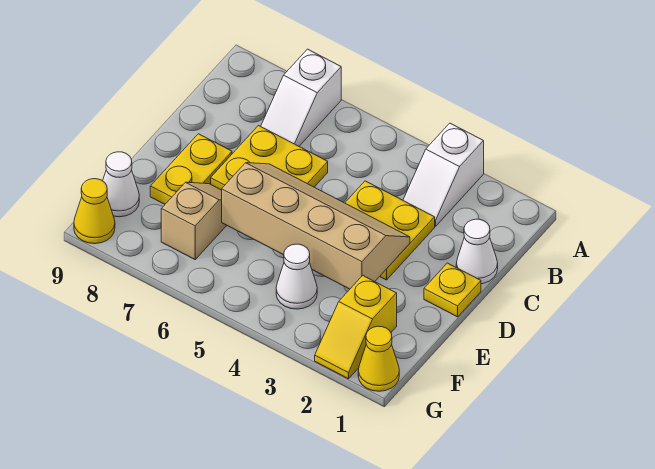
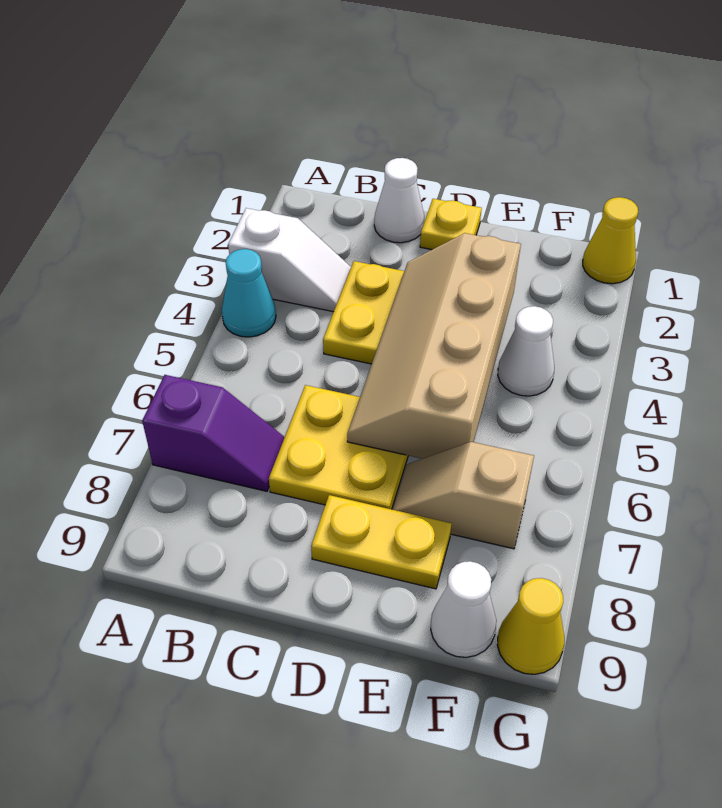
none -> cyan cone A4 level 1
white slope A7:B7 level 1 top A -> purple slope A7:B7 level 1 top A
yellow slope F2:G2 level 1 top F -> none

